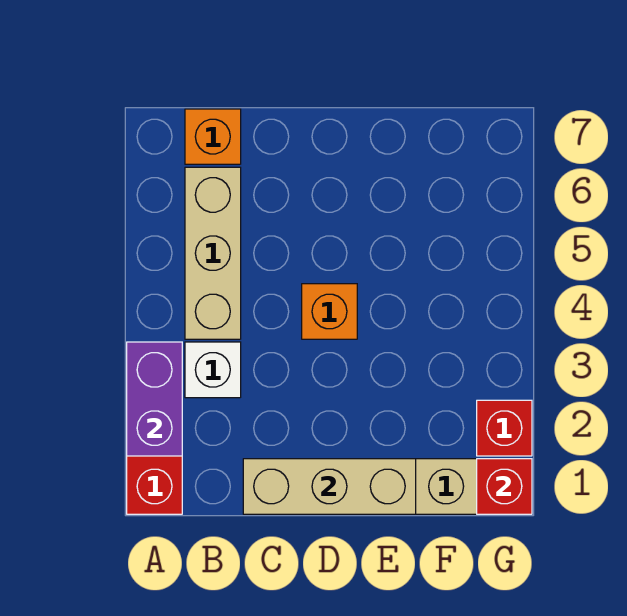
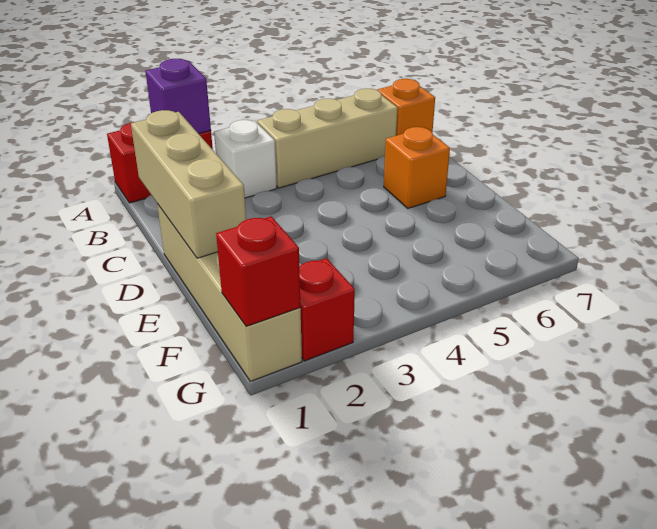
purple brick A2:A3 level 2 -> purple brick A2 level 2
orange brick D4 level 1 -> orange brick D6 level 1

